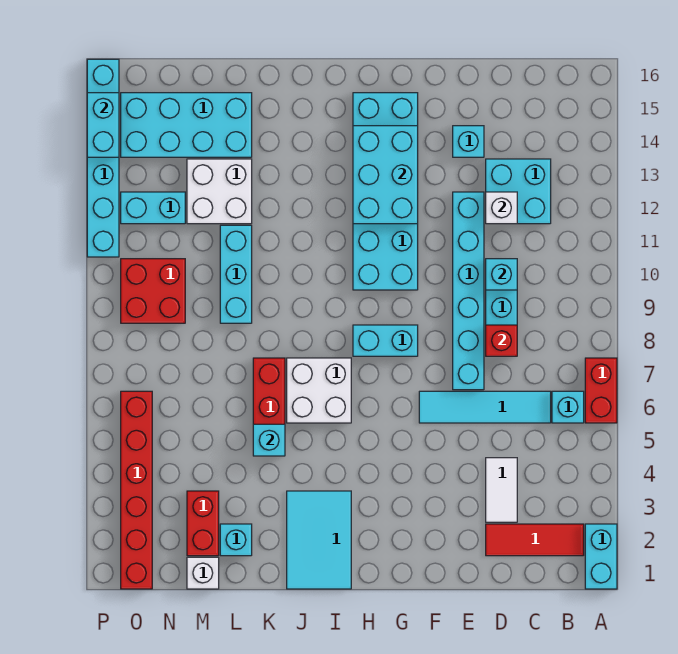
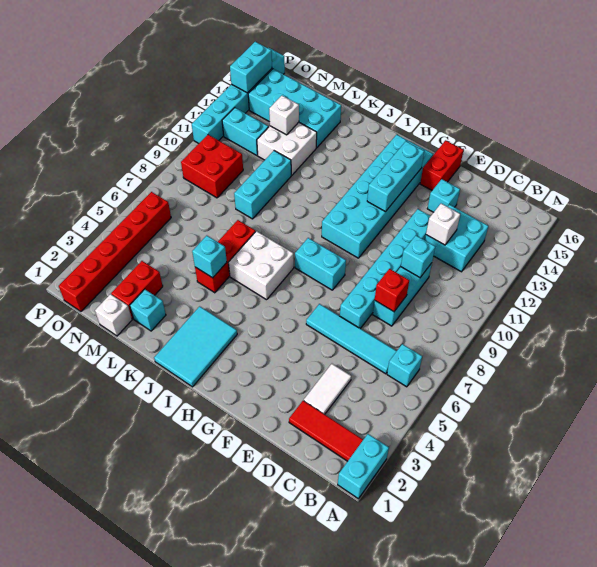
red brick A6:A7 level 1 -> red brick F15:F16 level 1
cyan brick G12:H14 level 2 -> cyan brick G12:G14 level 2
none -> white brick M13 level 2

